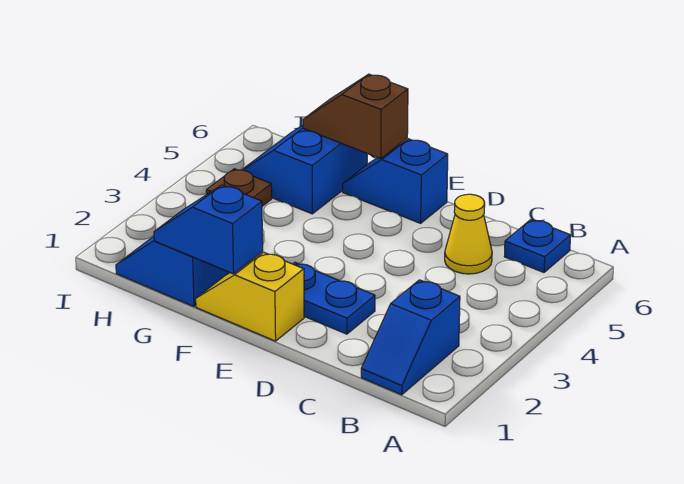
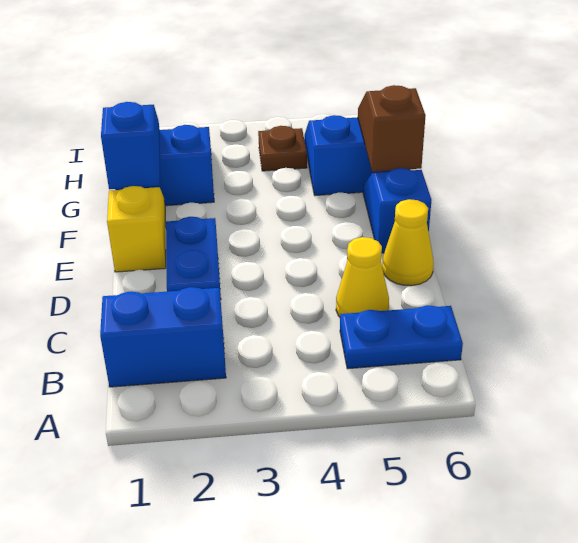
blue slope B1:B2 level 1 top 2 -> blue brick B1:B2 level 1
blue plate B6 level 1 -> blue plate B5:B6 level 1
none -> yellow cone D6 level 1

